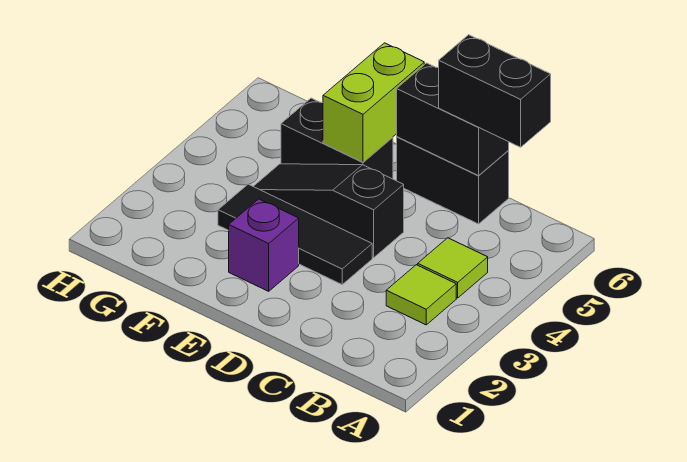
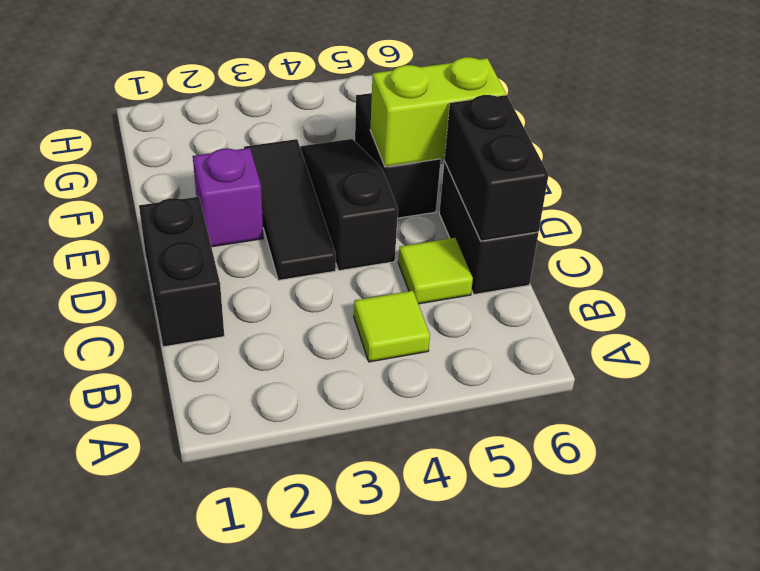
lime tile B3 level 1 -> lime tile C5 level 1
black brick B6:C6 level 3 -> black brick C1:D1 level 1

